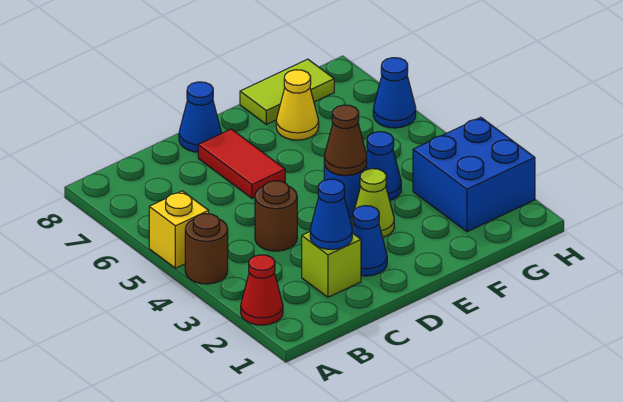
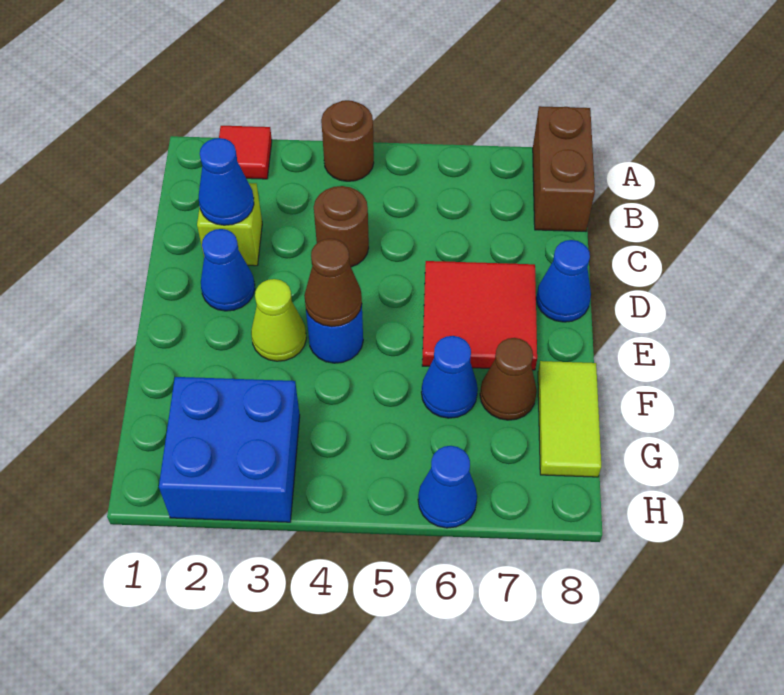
red cone A2 level 1 -> red tile A2 level 1
yellow brick A5 level 1 -> none
none -> brown brick A8:B8 level 1
red tile D6:D7 level 1 -> red tile D6:E7 level 1
blue cone F4 level 1 -> blue cone F6 level 1
yellow cone F7 level 1 -> brown cone F7 level 1

